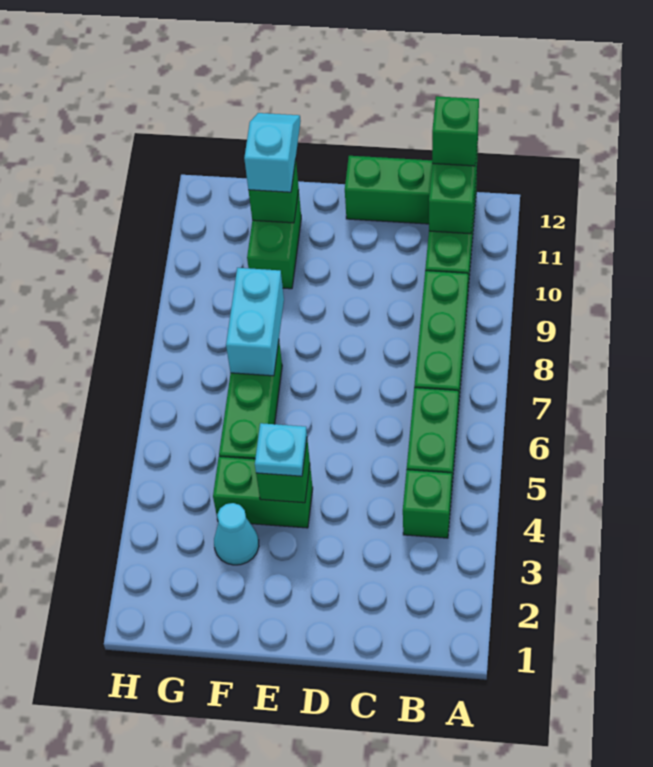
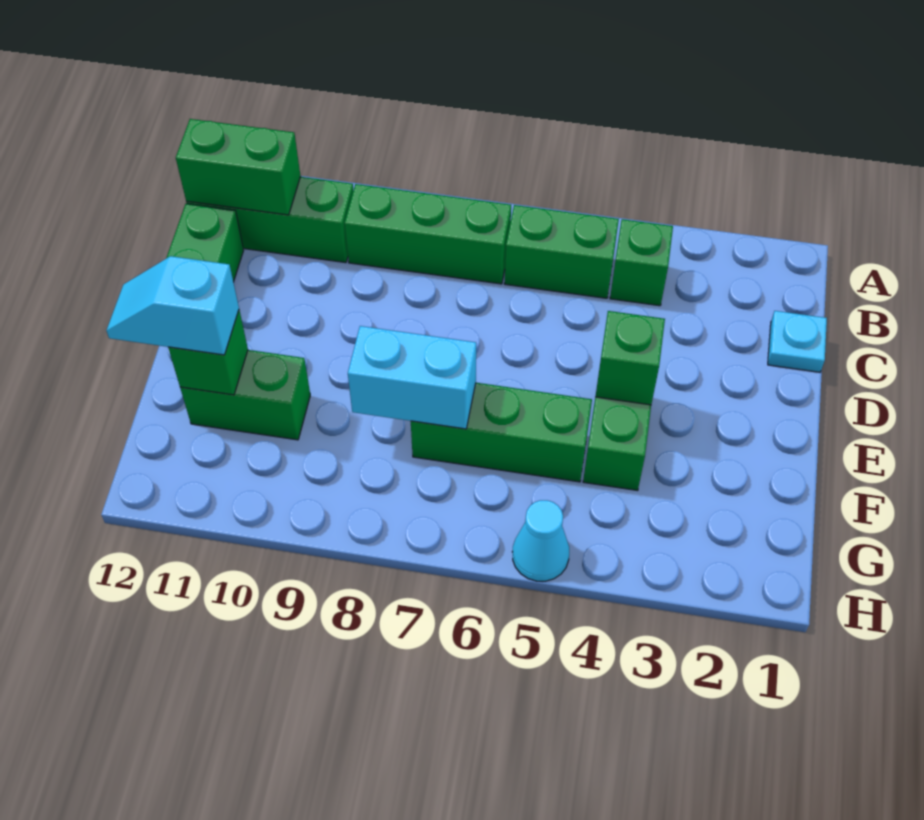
green brick B12 level 3 -> none
cyan plate E4 level 3 -> cyan plate C1 level 1
cyan cone F3 level 1 -> cyan cone H5 level 1

